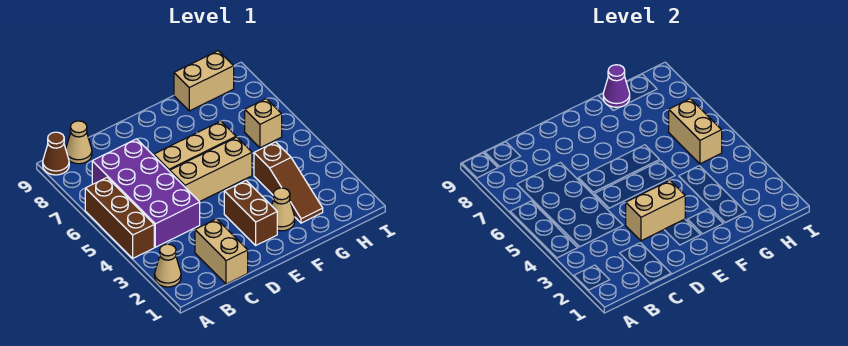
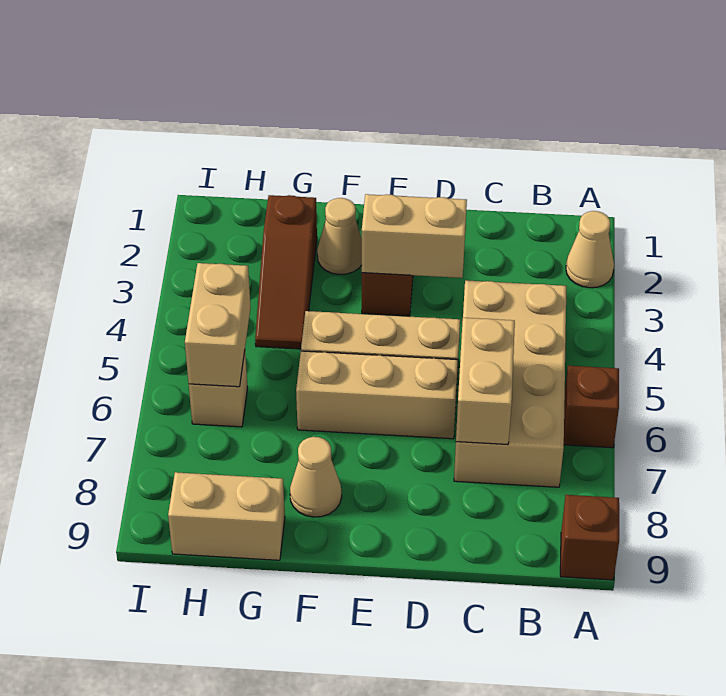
brown brick A4:A6 level 1 -> brown brick A6 level 1
brown cone A9 level 1 -> brown brick A9 level 1
purple brick B4:C7 level 1 -> tan brick B4:C7 level 1
tan cone B9 level 1 -> tan cone F8 level 1
tan brick C1:C2 level 1 -> tan brick C6:C7 level 2
brown slope G2:G4 level 1 top 4 -> brown slope G2:G4 level 1 top 2
purple cone G9 level 2 -> none

